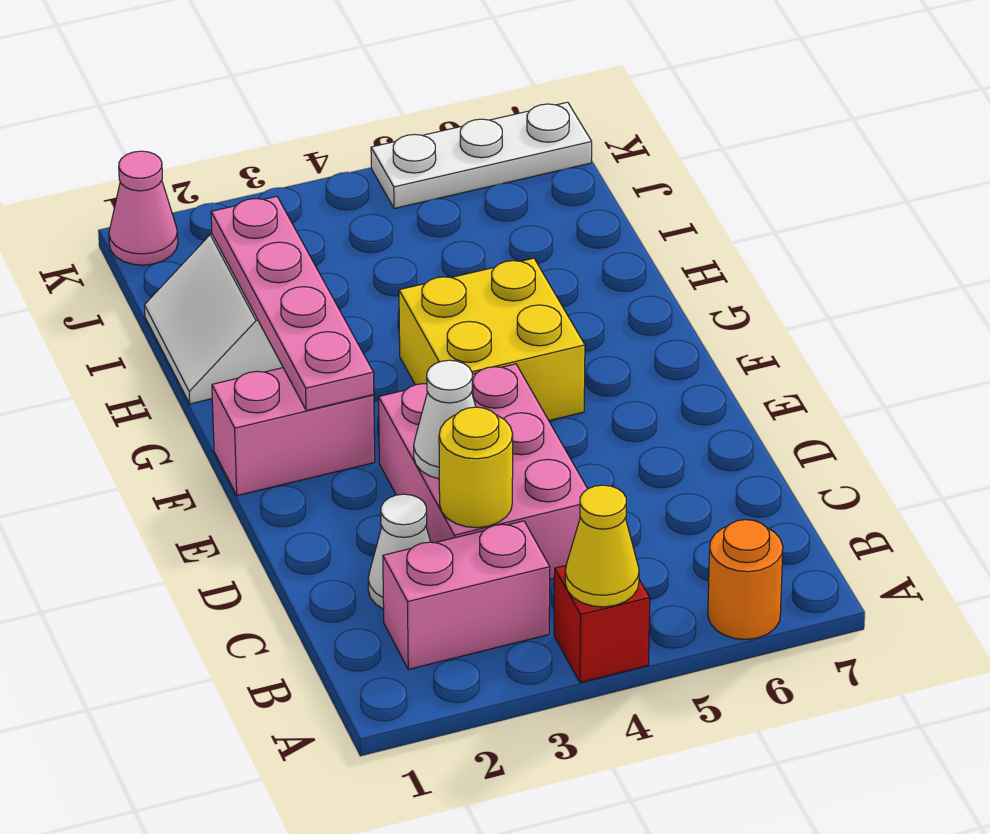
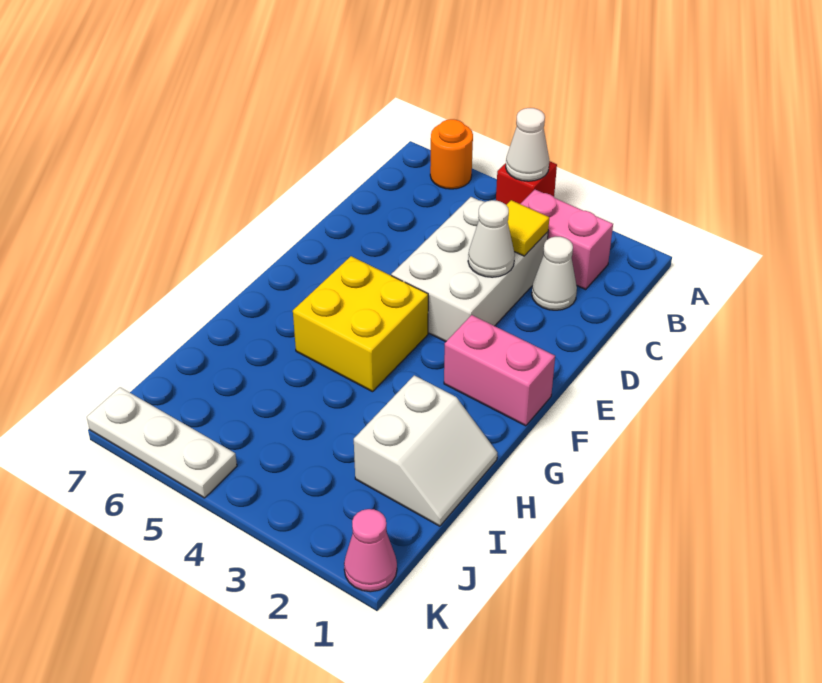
yellow cone A4 level 2 -> white cone A4 level 2
pink brick C3:E4 level 1 -> white brick C3:E4 level 1
yellow round brick C3 level 2 -> yellow tile C3 level 2
pink plate F2:I2 level 2 -> none

